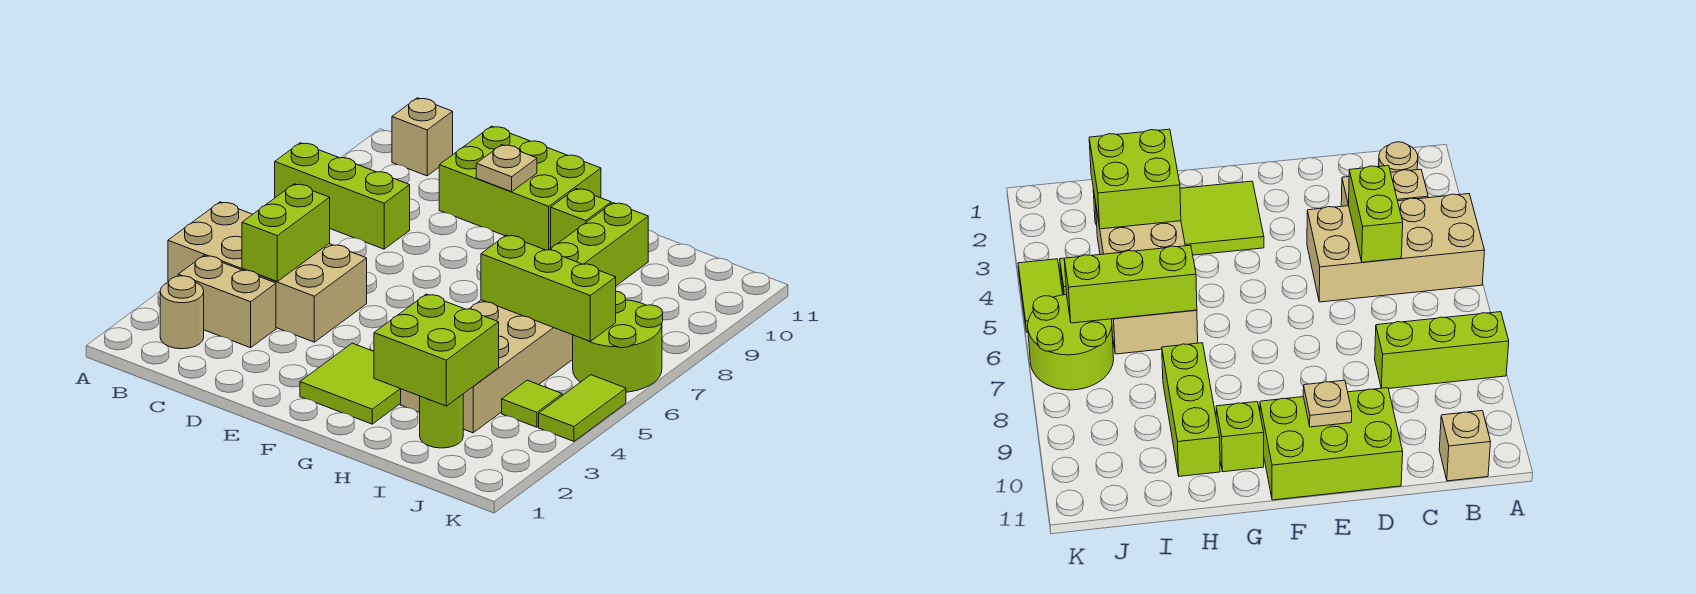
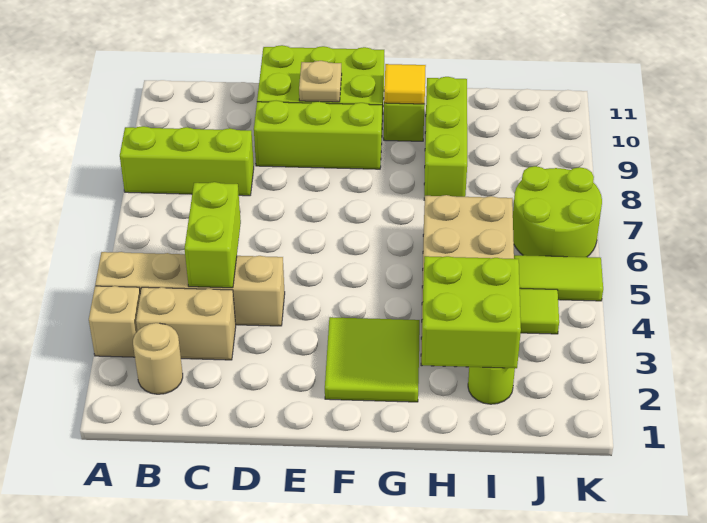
tan brick A4:D5 level 1 -> tan brick A4:D4 level 1
tan brick B11 level 1 -> tan brick A3 level 1
none -> yellow tile G10 level 2
lime brick H6:J6 level 2 -> lime brick D9:F9 level 1
lime tile K4:K5 level 1 -> lime tile J5:K5 level 1

